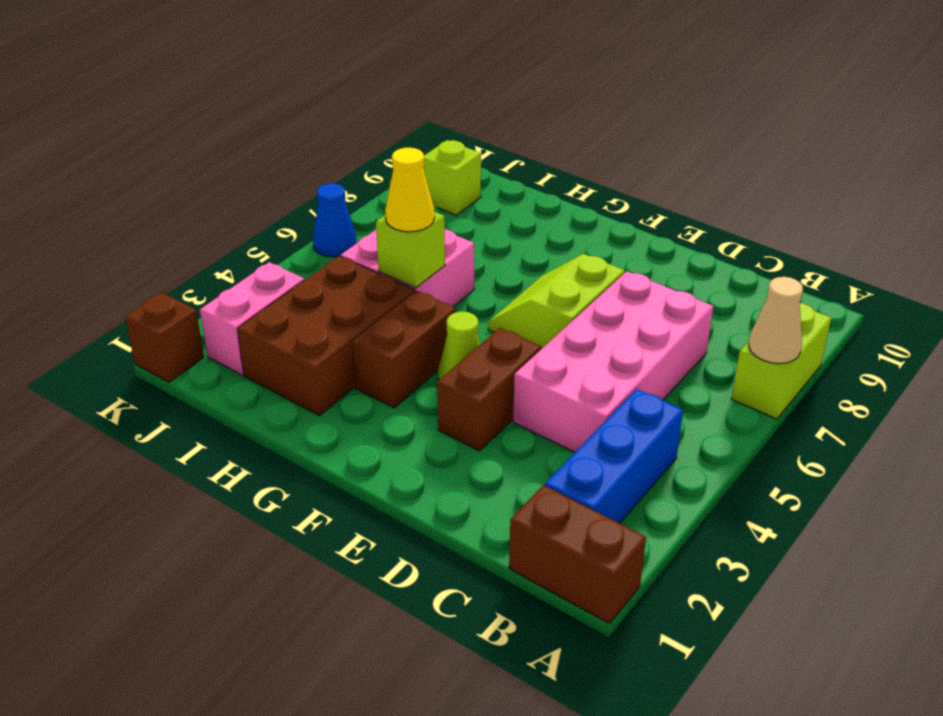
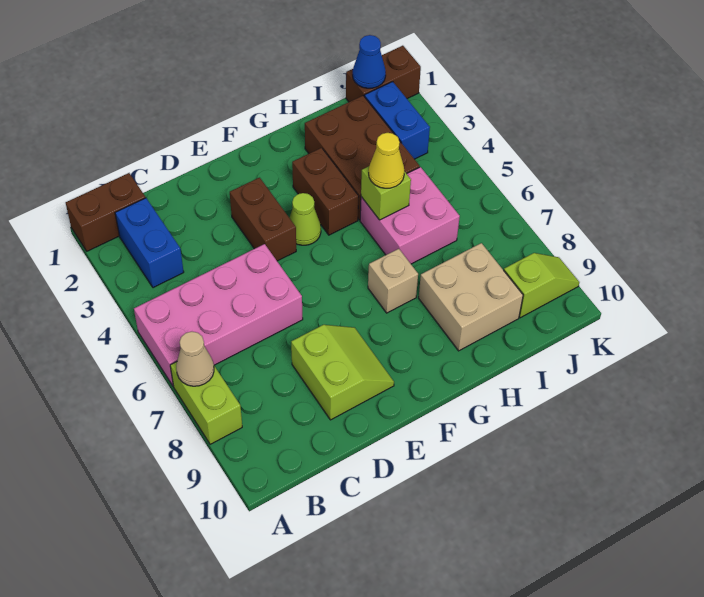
blue brick B2:B4 level 1 -> blue brick B2:B3 level 1
pink brick C4:D7 level 1 -> pink brick A5:D6 level 1
lime slope E6:F7 level 1 top E -> lime slope D8:E9 level 1 top D
none -> tan brick G7 level 1
none -> tan brick H8:I9 level 1
pink brick J2:J3 level 1 -> blue brick J2:J3 level 1
brown brick K1 level 1 -> brown brick J1:K1 level 1
blue cone K6 level 1 -> blue cone J1 level 2

